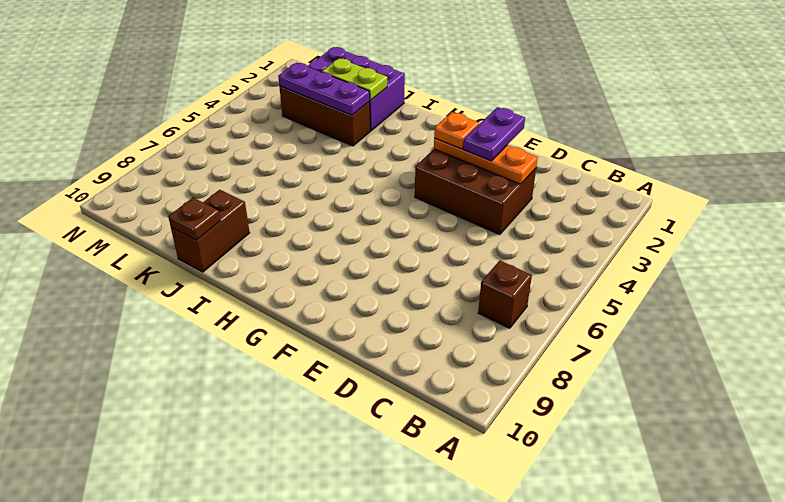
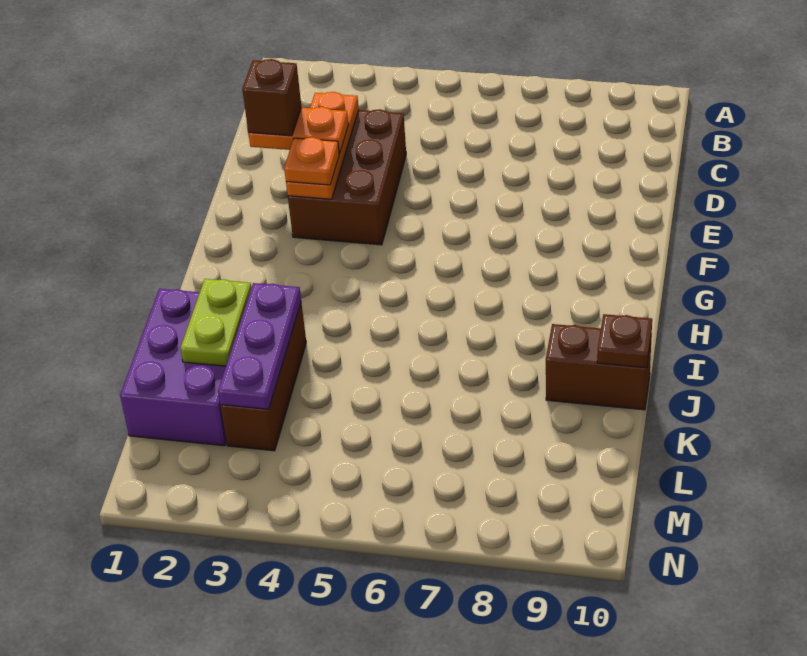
brown brick B7 level 1 -> brown brick E2 level 4
purple plate E2:E3 level 3 -> orange plate E2:E3 level 3

